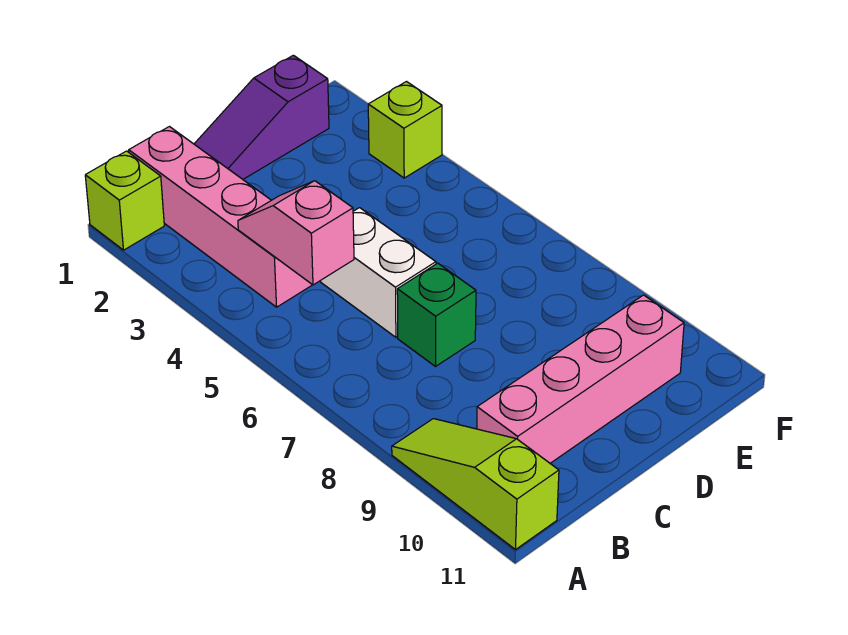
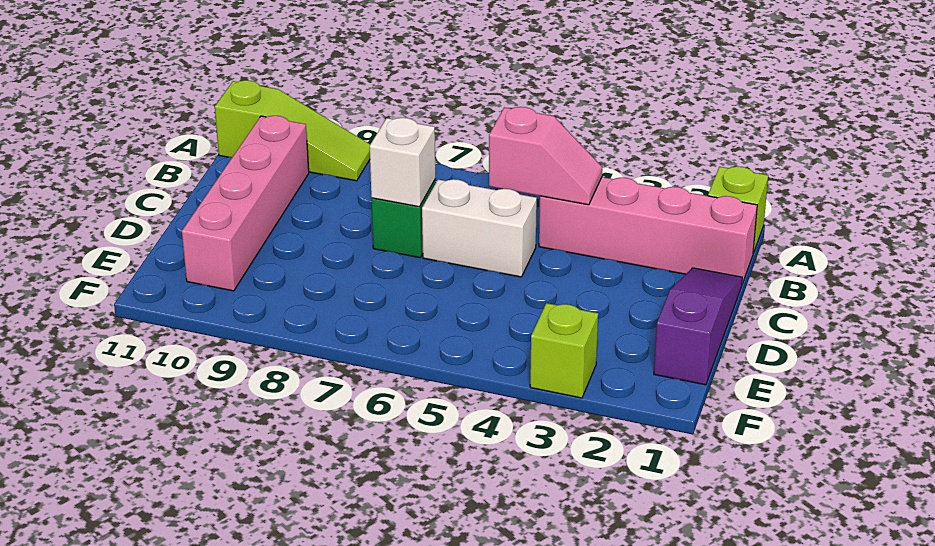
none -> white brick C7 level 2

